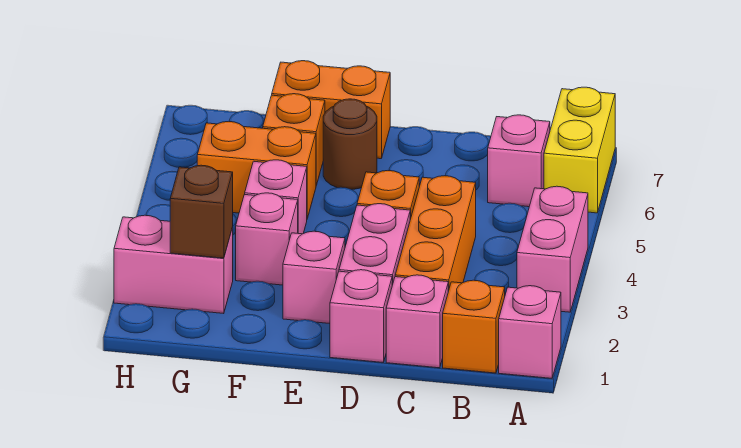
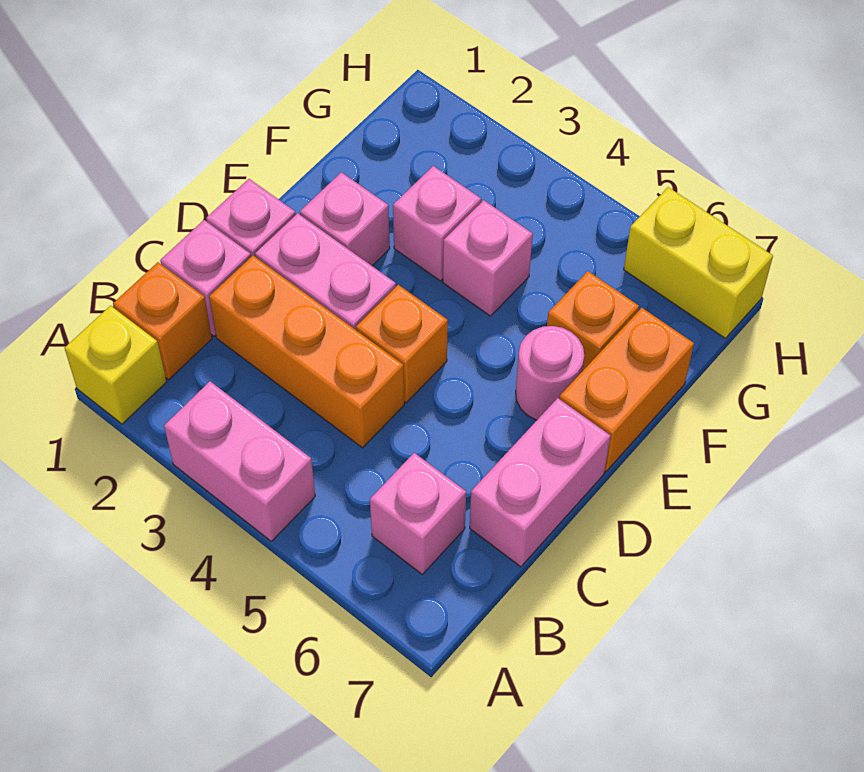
pink brick A1 level 1 -> yellow brick A1 level 1
yellow brick A6:A7 level 1 -> yellow brick H6:H7 level 1
brown round brick E6 level 1 -> pink round brick E6 level 1
orange brick F5:G5 level 1 -> none
pink brick G2:H2 level 1 -> pink brick C7:D7 level 1
brown brick G2 level 2 -> none

